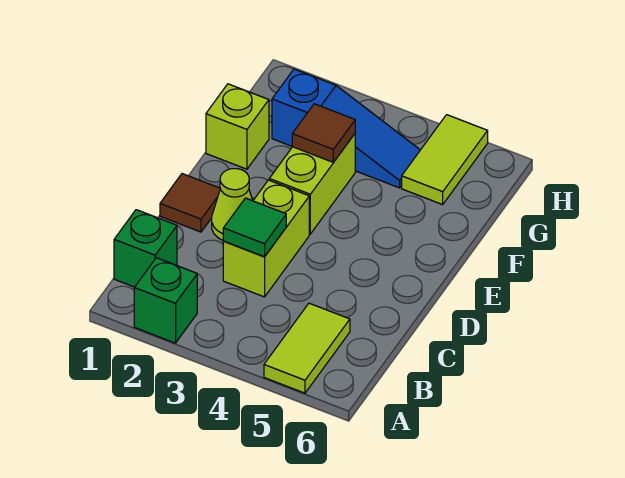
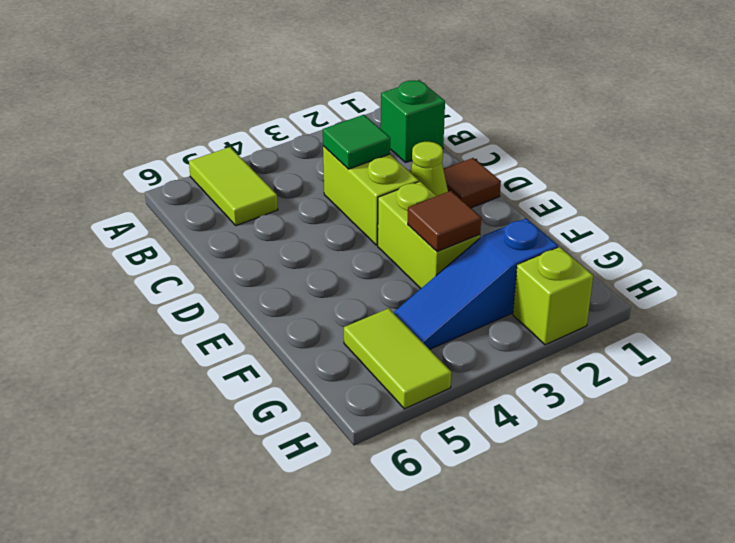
green brick A2 level 1 -> none
lime brick F1 level 1 -> lime brick H2 level 1

